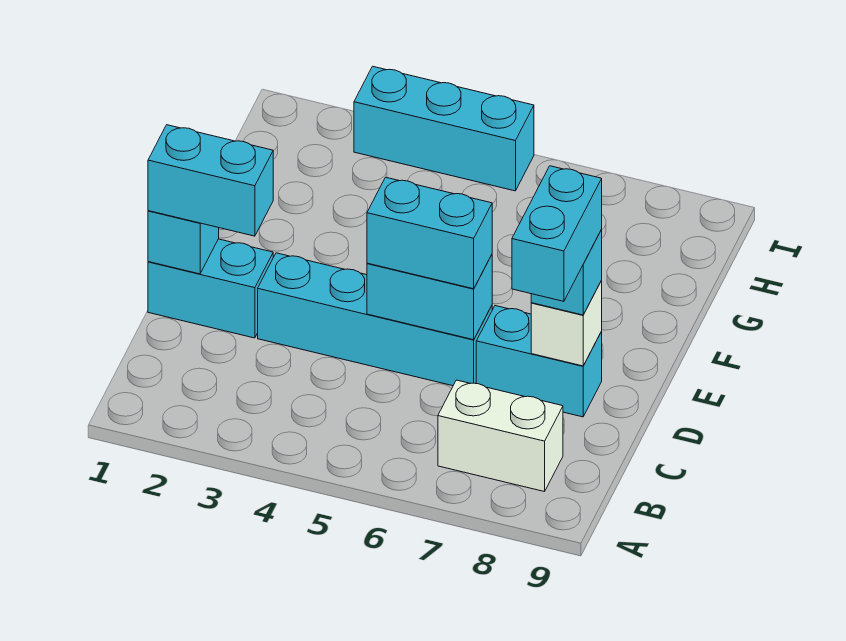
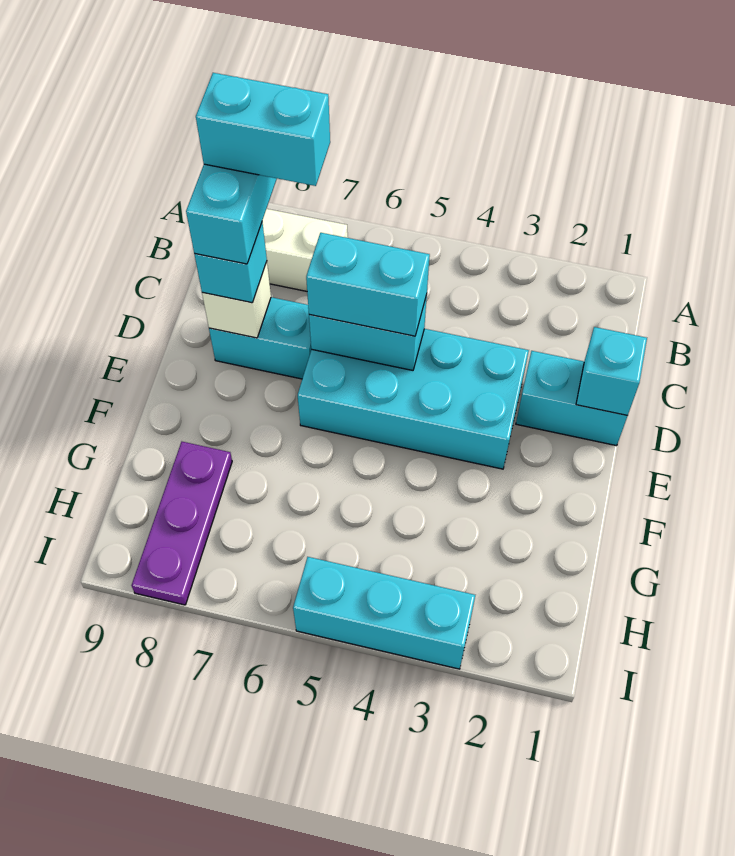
cyan brick D1:D2 level 3 -> cyan brick C7:C8 level 5
cyan brick D3:D6 level 1 -> cyan brick D3:E6 level 1
none -> purple plate G8:I8 level 1

